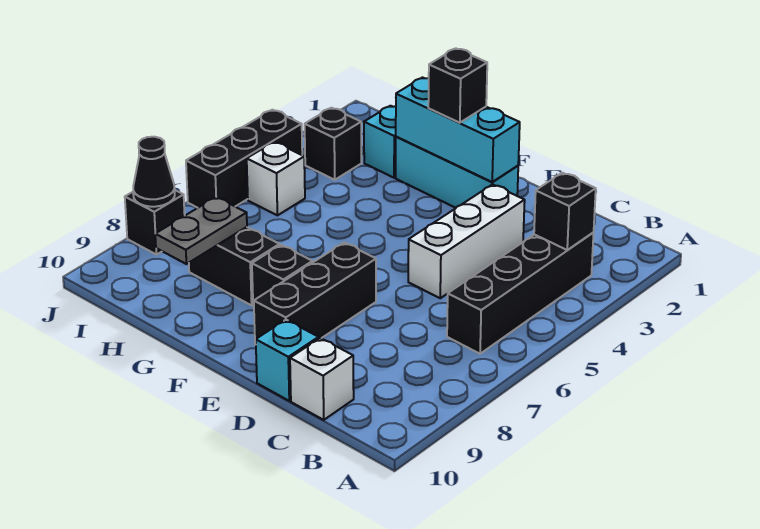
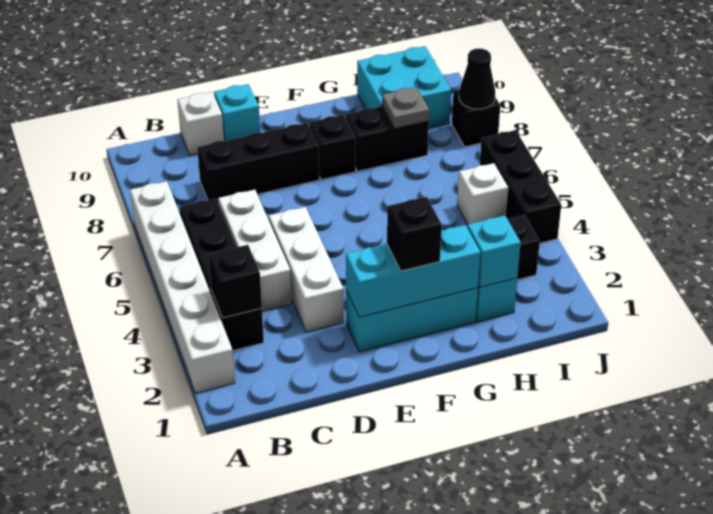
none -> white brick A2:A7 level 1
none -> white brick C4:C6 level 1
black brick E7:E9 level 1 -> black brick C8:E8 level 1
none -> cyan brick H2 level 2
grey plate H8:H9 level 2 -> grey plate H8 level 2
none -> cyan brick H9:I10 level 1

